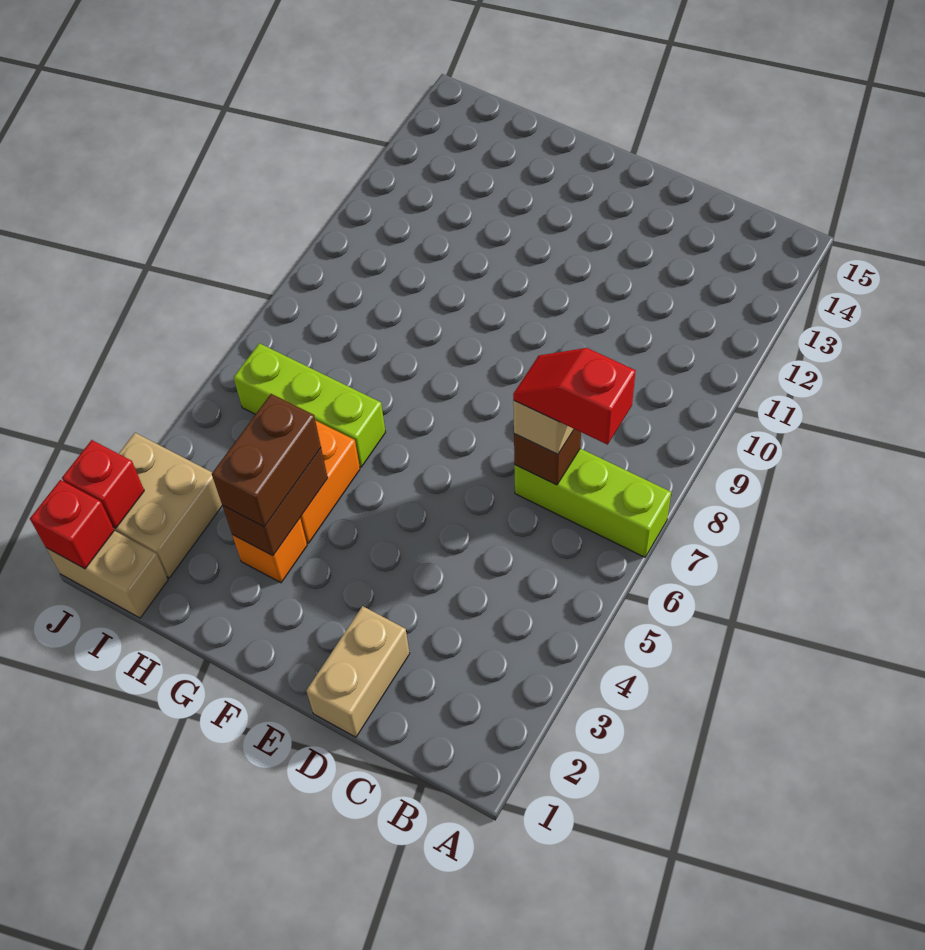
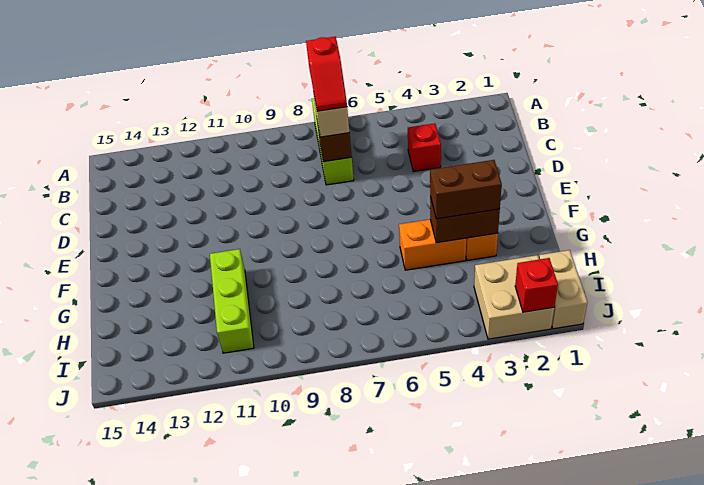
tan brick D1:D2 level 1 -> none
lime brick G6:I6 level 1 -> lime brick G11:I11 level 1
red brick J1 level 2 -> red brick C4 level 1

